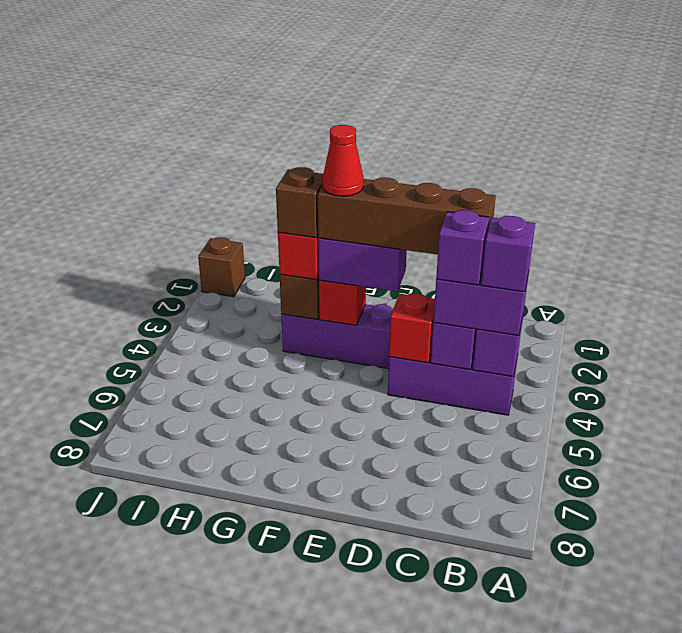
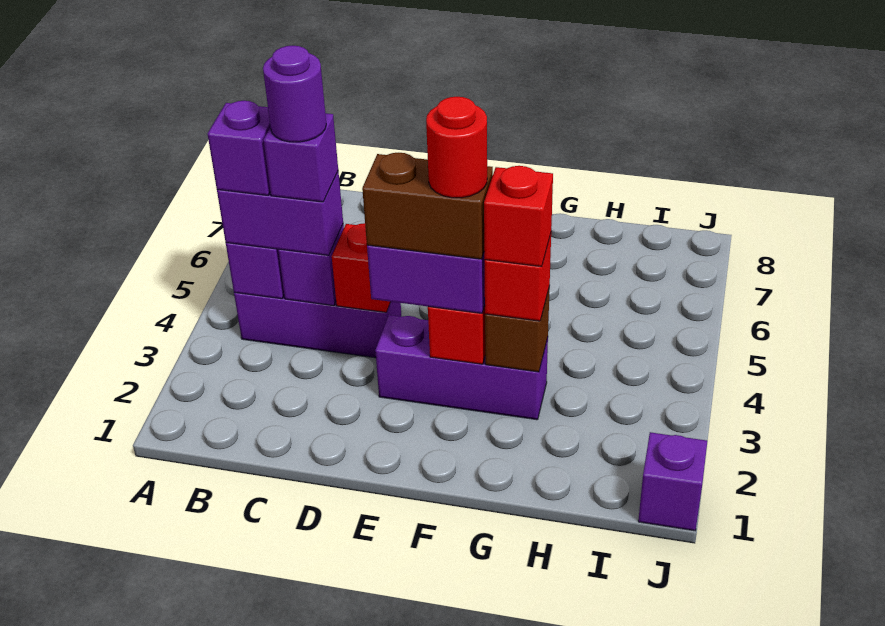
brown brick C3:F3 level 4 -> brown brick E3:F3 level 4
none -> purple round brick C4 level 5
red cone F3 level 5 -> red round brick F3 level 5
brown brick G3 level 4 -> red brick G3 level 4
brown brick J1 level 1 -> purple brick J1 level 1

